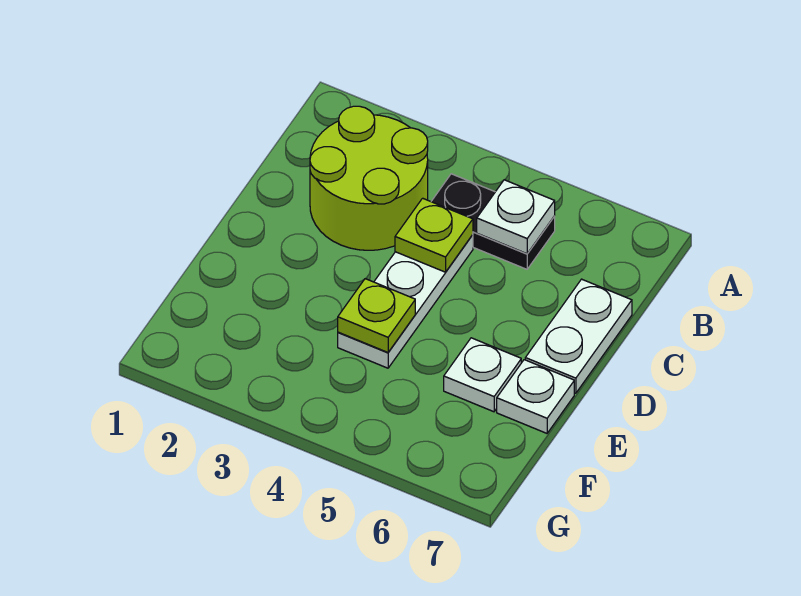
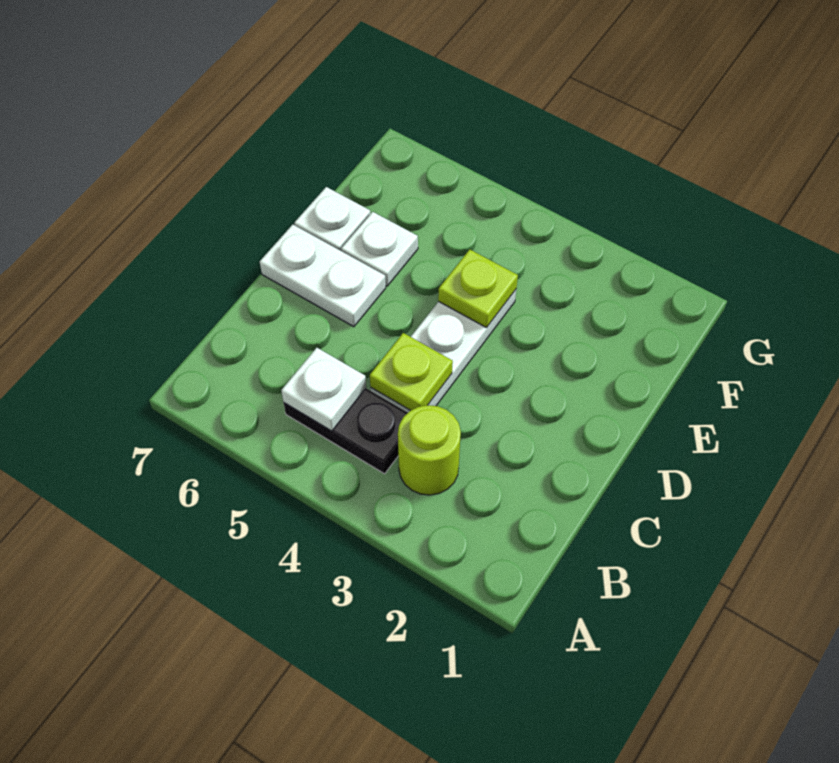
lime round brick B2:C3 level 1 -> lime round brick B3 level 1
white plate C7:D7 level 1 -> white plate D6:D7 level 1

